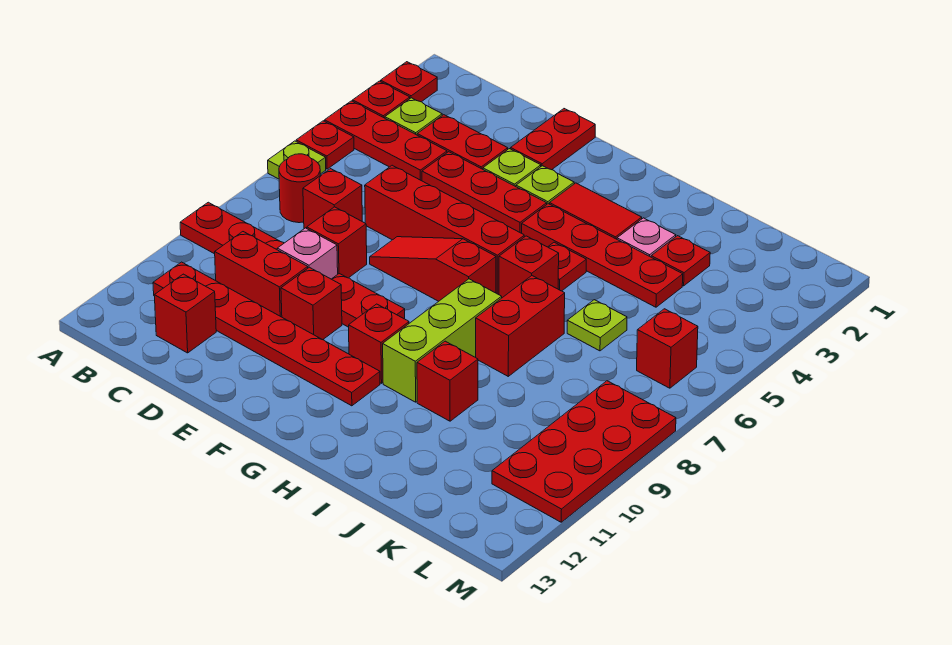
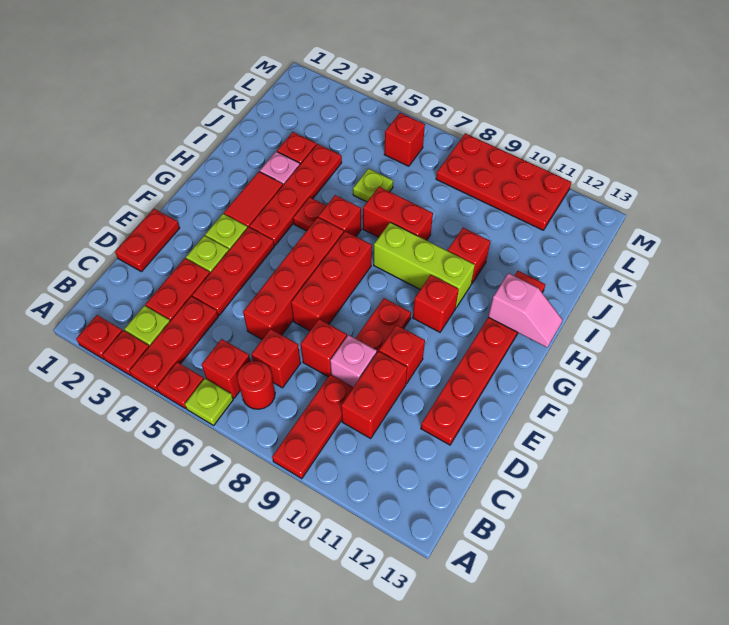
red plate B11:G11 level 1 -> red plate D12:I12 level 1
red brick C12 level 1 -> red brick B6 level 1
red plate E1:E2 level 1 -> red plate D1:E1 level 1
red slope E7:G7 level 1 top G -> red brick E7:G7 level 1
none -> pink slope H12:H13 level 2 top 12

